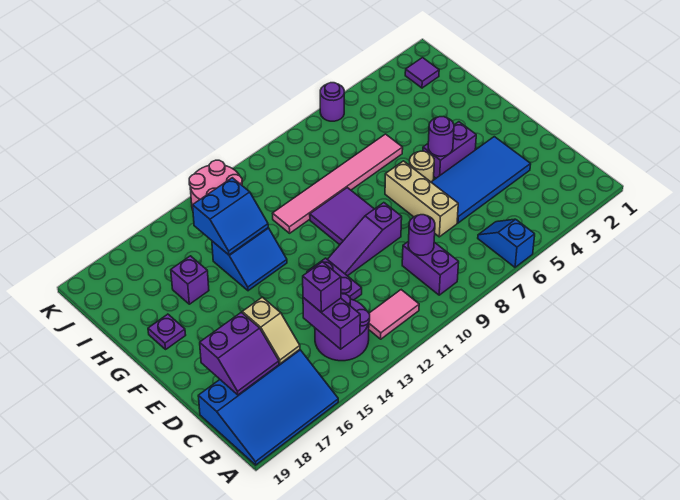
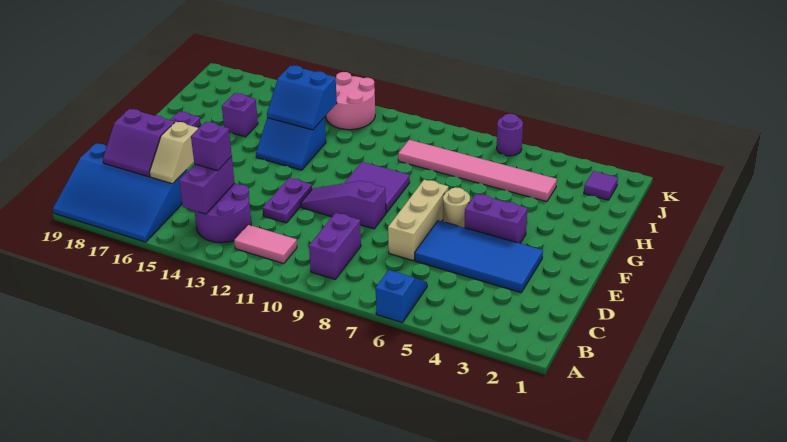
purple round brick C9 level 2 -> none
purple round brick F5 level 2 -> none
pink tile H6:H11 level 1 -> pink tile I4:I9 level 1

